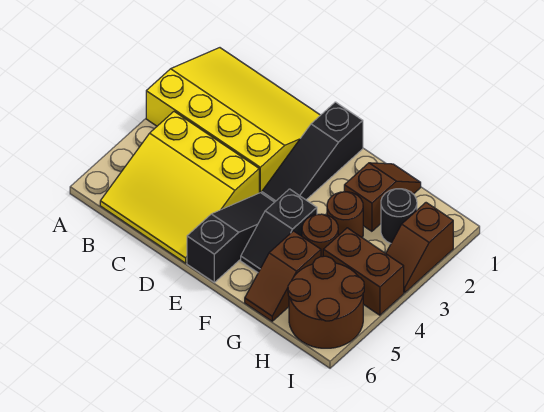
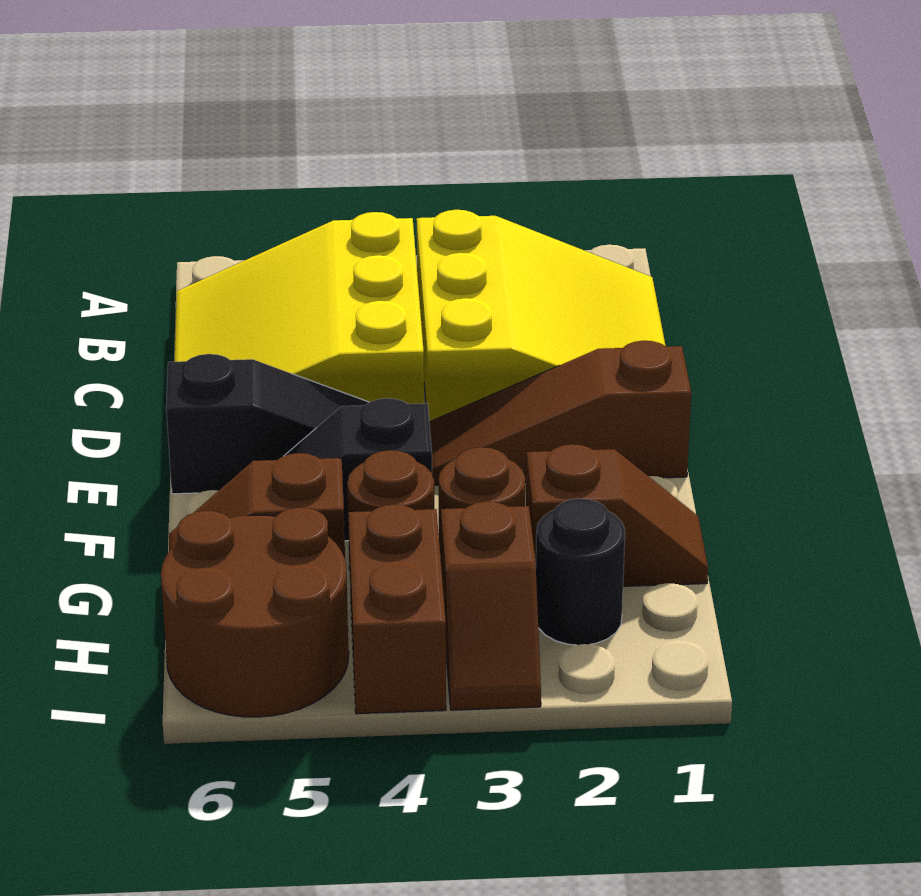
yellow slope A1:D3 level 1 top 3 -> yellow slope B1:D3 level 1 top 3
black slope E1:E3 level 1 top 1 -> brown slope E1:E3 level 1 top 1
brown slope I2:I3 level 1 top 2 -> brown slope H3:I3 level 1 top H

